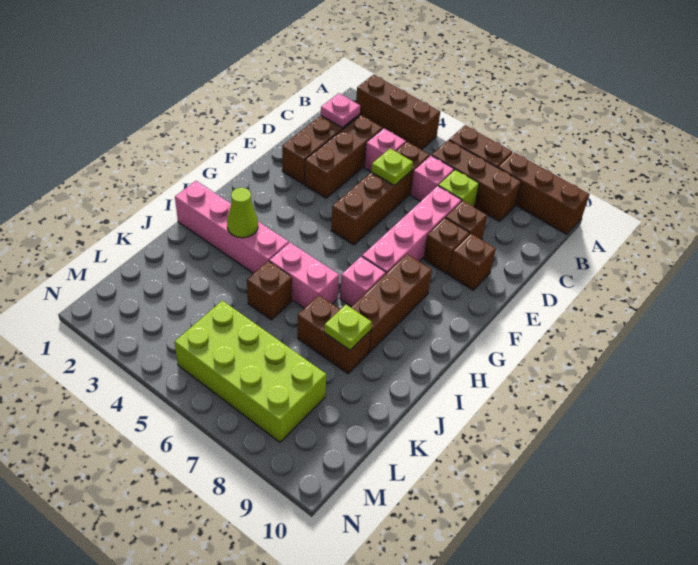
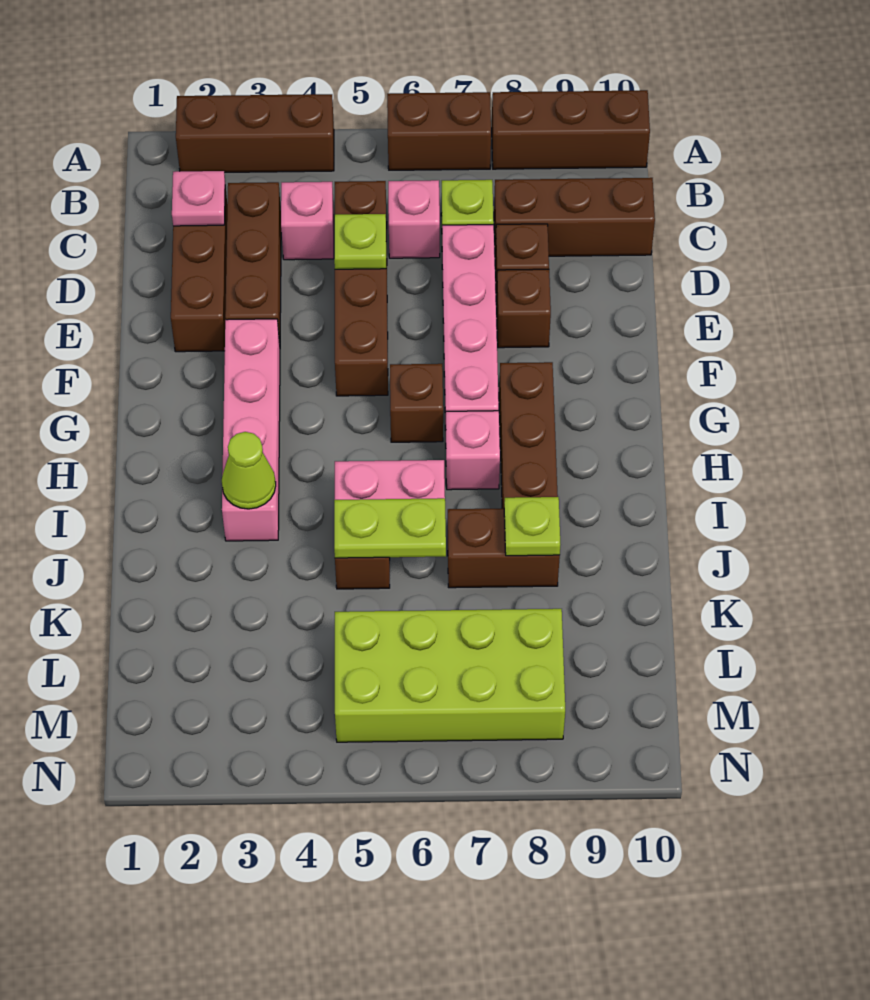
brown brick B6:B8 level 1 -> brown brick C8:C10 level 1
brown brick E9 level 1 -> brown brick G6 level 1
pink brick I1:I4 level 1 -> pink brick F3:I3 level 1
none -> lime plate J5:J6 level 2

